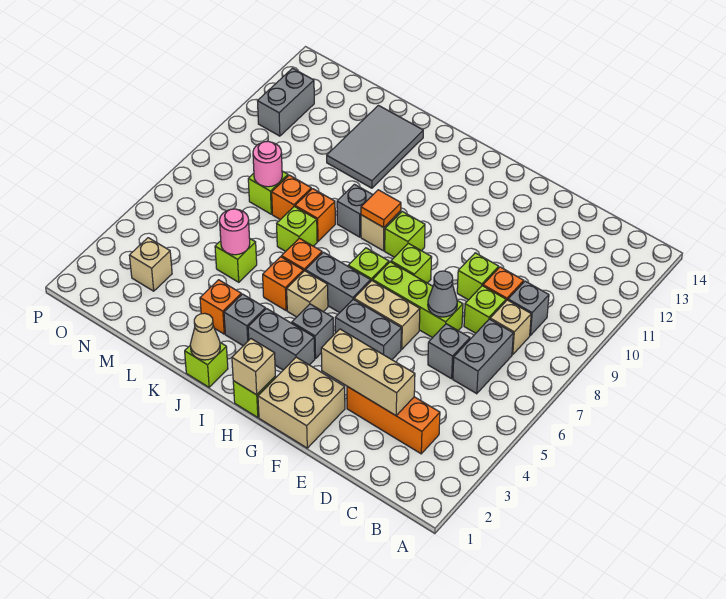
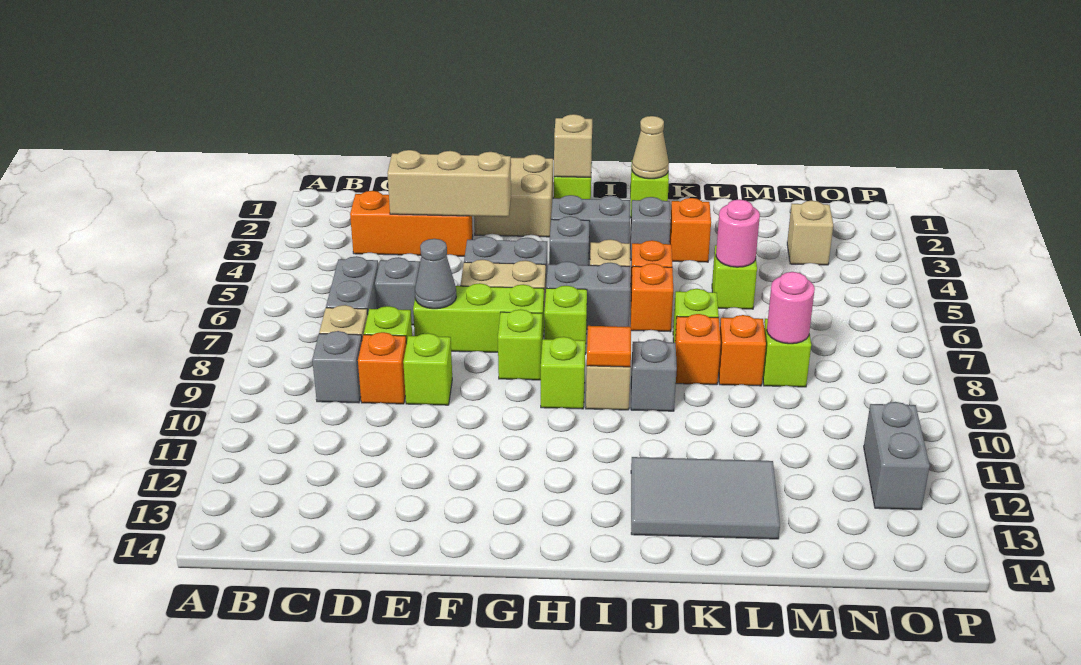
grey tile K11:L13 level 1 -> grey tile J12:L13 level 1

